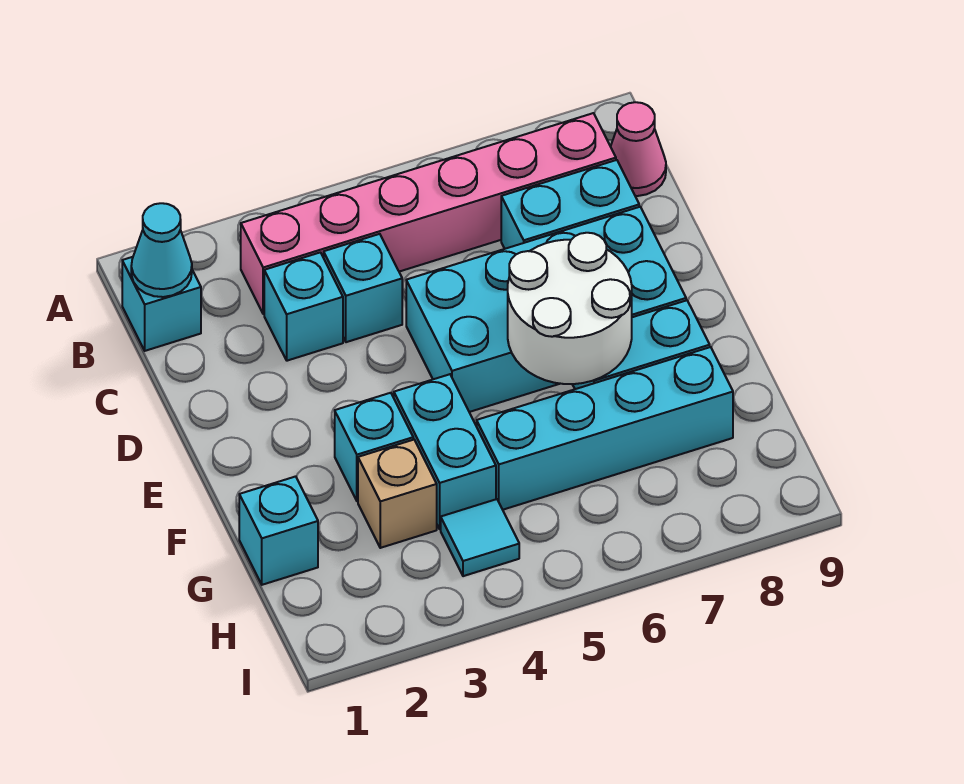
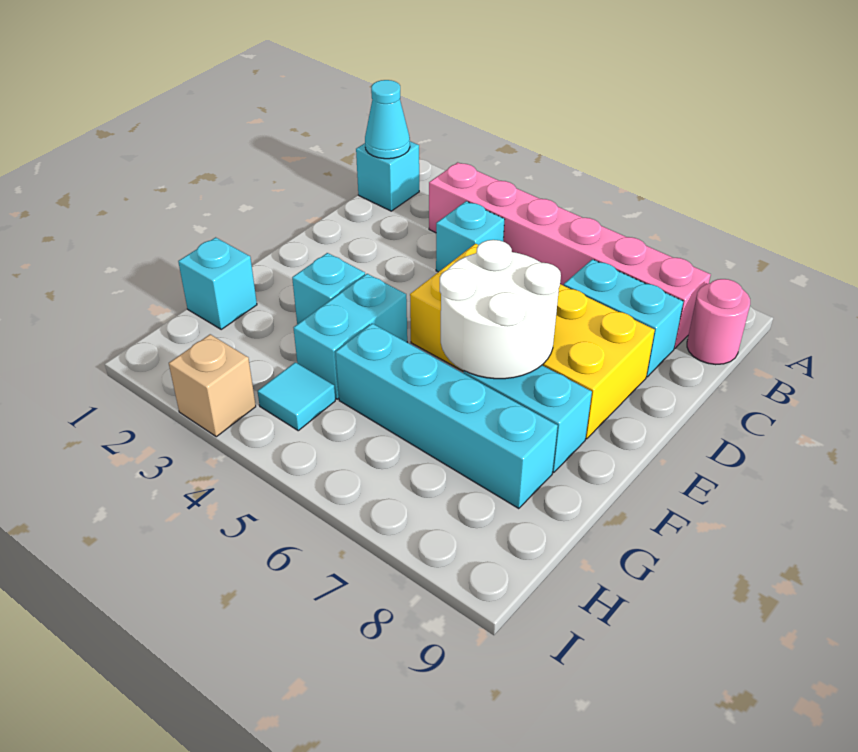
pink cone B9 level 1 -> pink round brick B9 level 1
cyan brick C3 level 1 -> none
cyan brick D5:E8 level 1 -> yellow brick D5:E8 level 1
tan brick G3 level 1 -> tan brick I3 level 1

